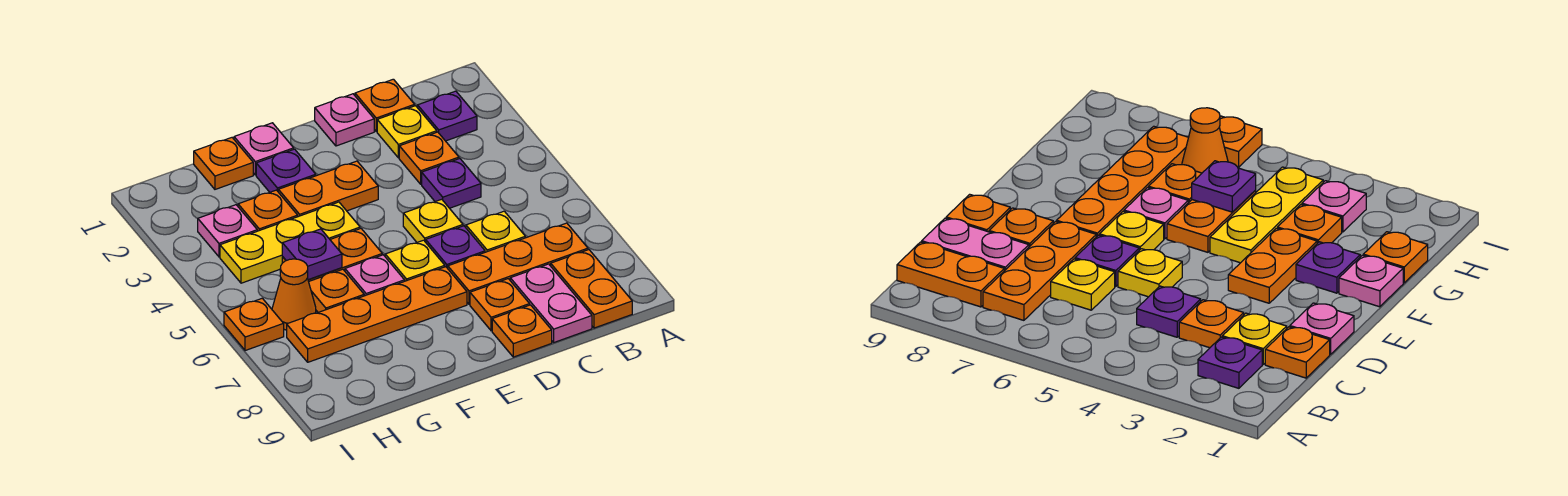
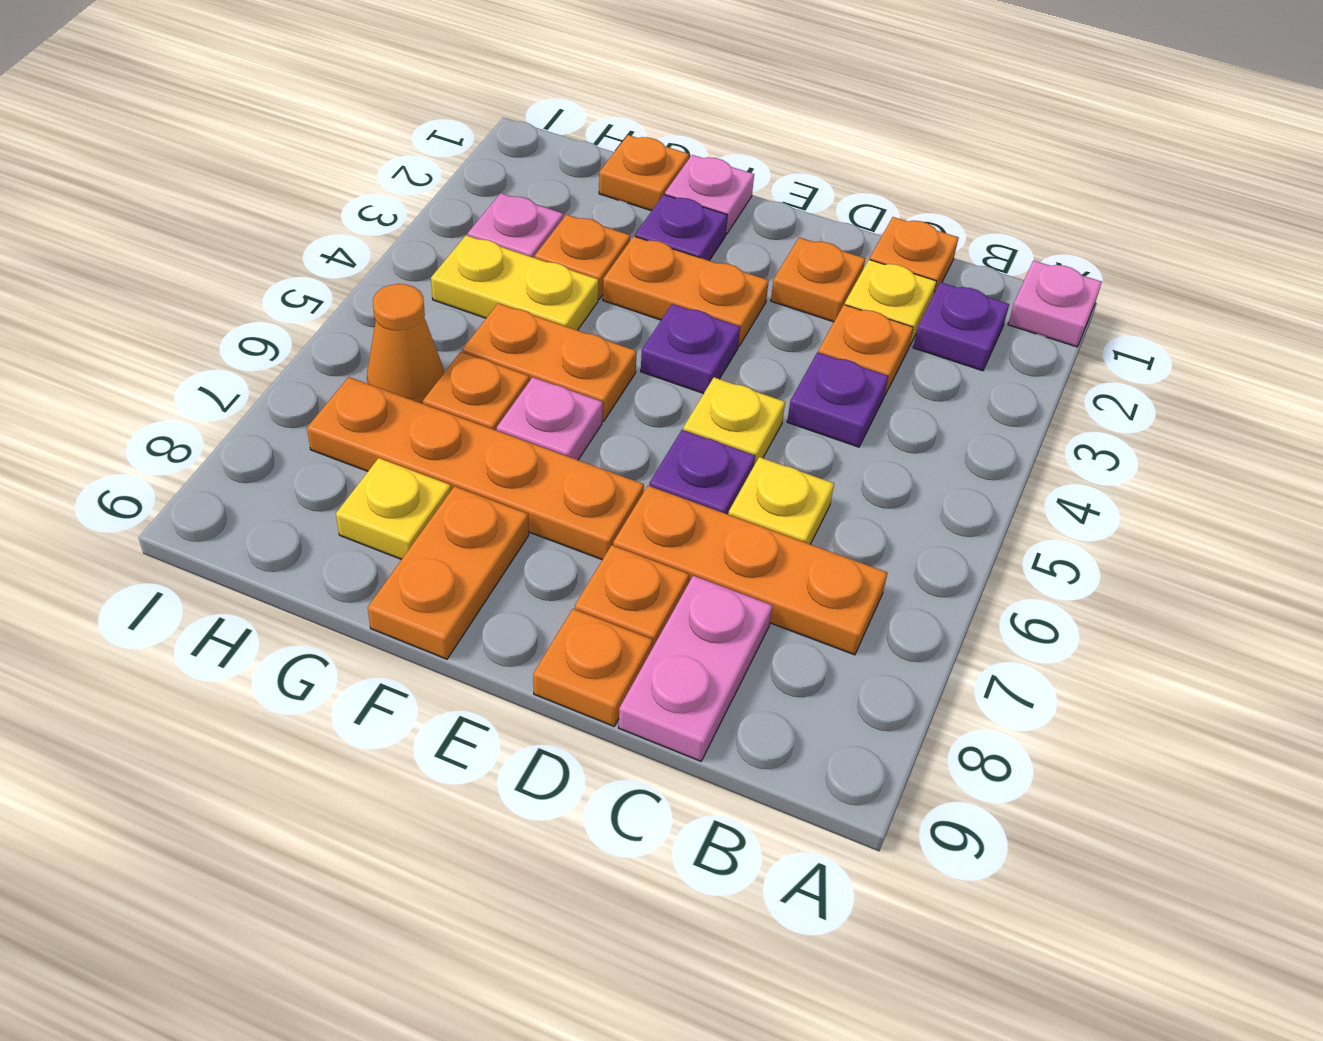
orange plate B8:B9 level 1 -> orange plate F8:F9 level 1
pink plate D1 level 1 -> pink plate A1 level 1
yellow plate E6 level 1 -> yellow plate G8 level 1
yellow plate F4:H4 level 1 -> yellow plate G4:H4 level 1
purple plate G5 level 2 -> purple plate E4 level 1
orange plate I6 level 1 -> orange plate D2 level 1

